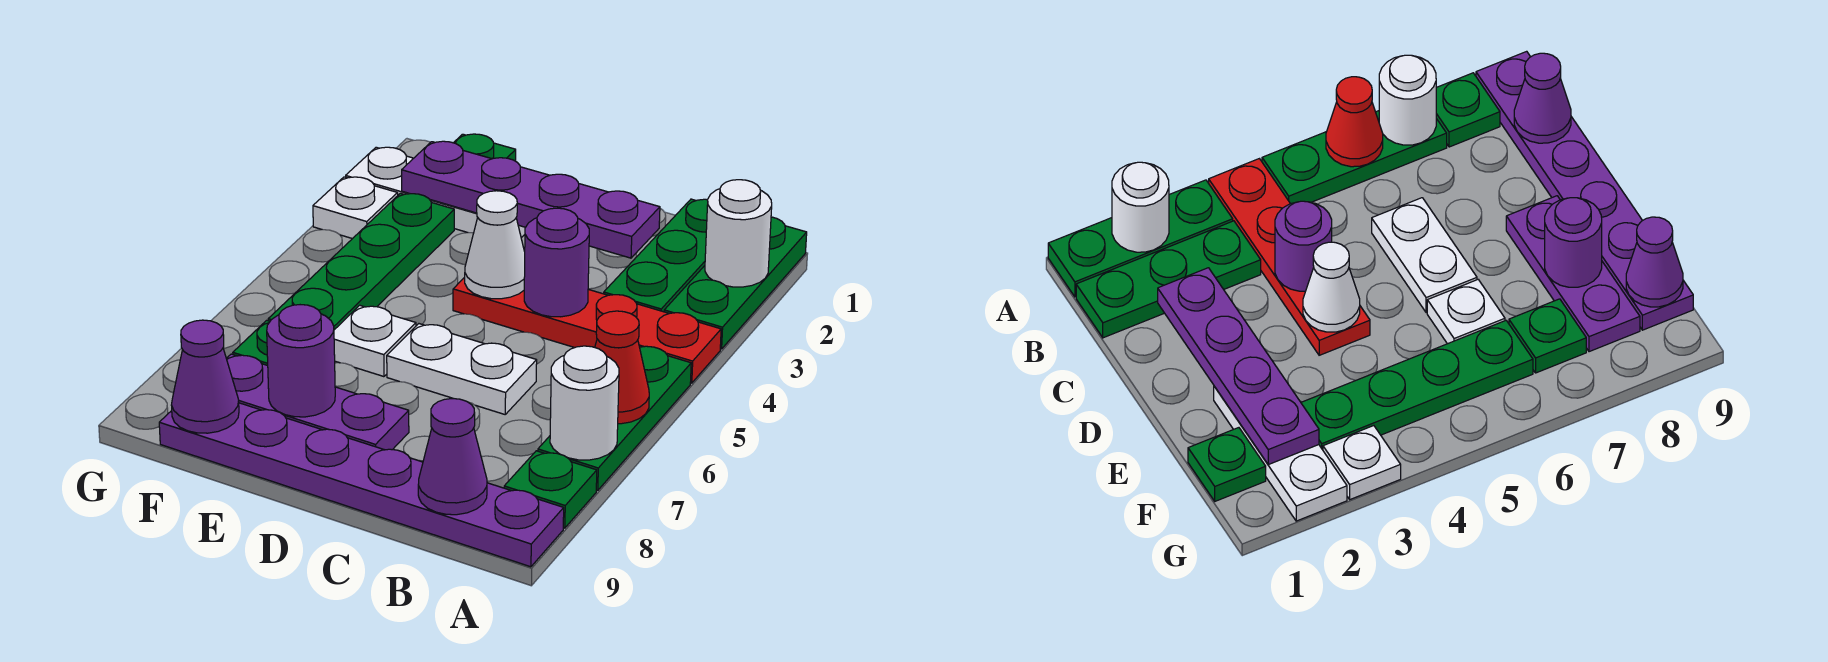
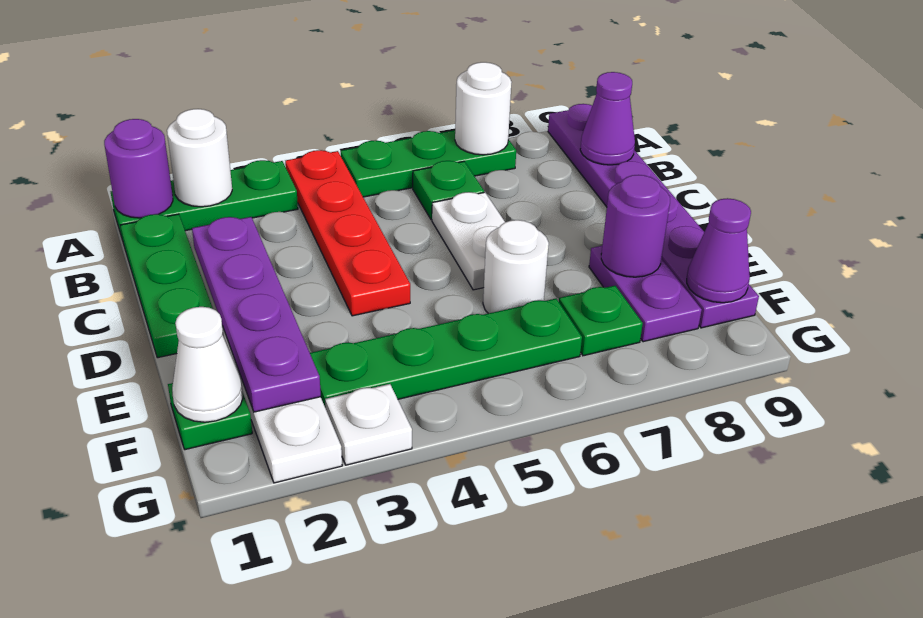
red cone A6 level 2 -> none
green plate A8 level 1 -> green plate B6 level 1
green plate B1:B3 level 1 -> green plate B1:D1 level 1
purple round brick C4 level 2 -> purple round brick A1 level 2
white cone D4 level 2 -> white cone F1 level 2
purple plate D8:F8 level 1 -> purple plate E8:F8 level 1
white plate E6 level 1 -> white round brick E6 level 1

